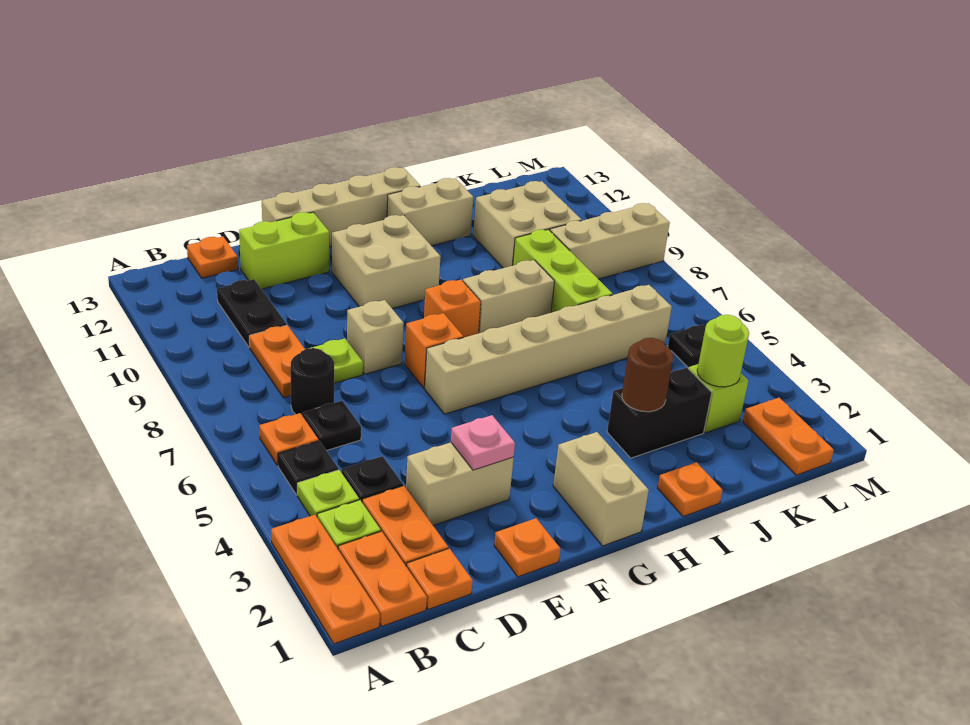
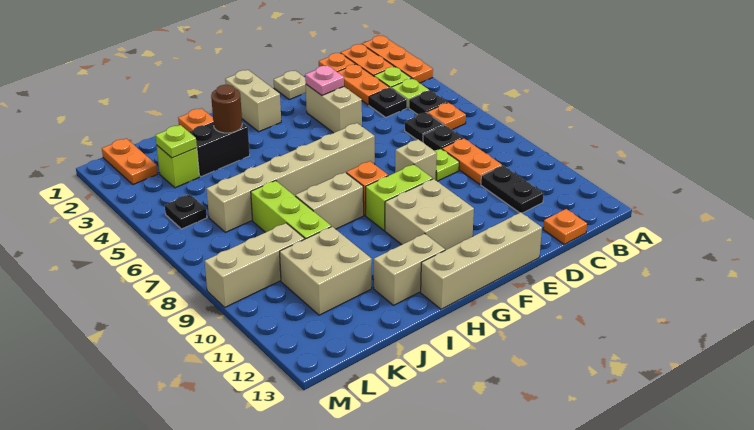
black round brick C7 level 1 -> black plate C7 level 1
tan brick D3:E3 level 1 -> tan brick E3:E4 level 1
lime brick D12:E12 level 1 -> lime brick F9:G9 level 1
orange plate E1 level 1 -> tan plate E1 level 1
orange brick F7 level 1 -> none
lime round brick K3 level 2 -> lime plate K3 level 2

